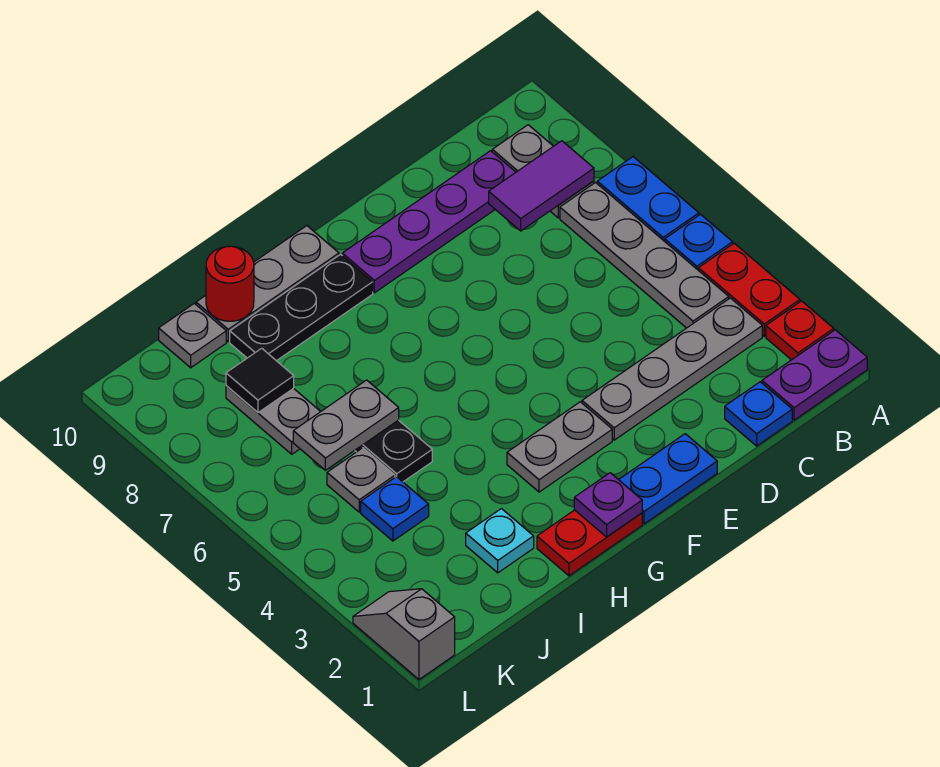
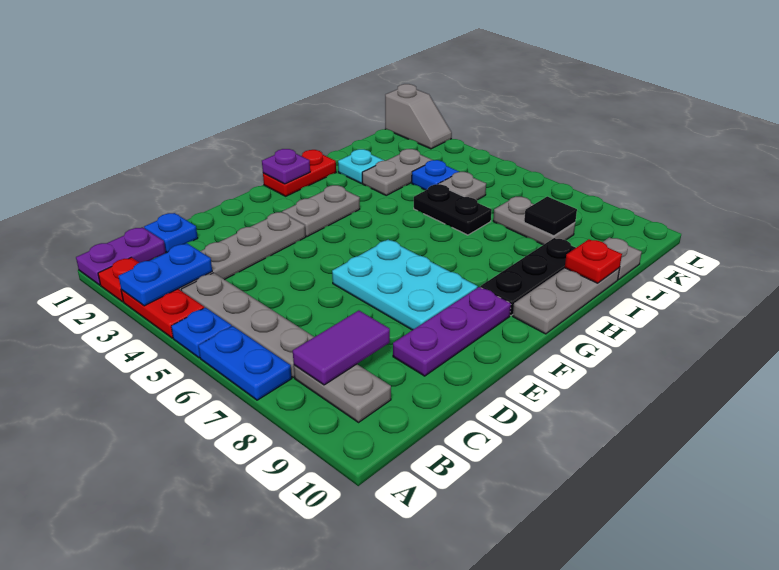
purple plate C9:F9 level 1 -> purple plate D9:F9 level 1
blue plate E1:F1 level 1 -> blue plate A3:B3 level 2
none -> cyan plate E6:F8 level 1
grey plate I6:J6 level 2 -> grey plate I3:J3 level 1
red round brick I10 level 2 -> red plate I10 level 2

